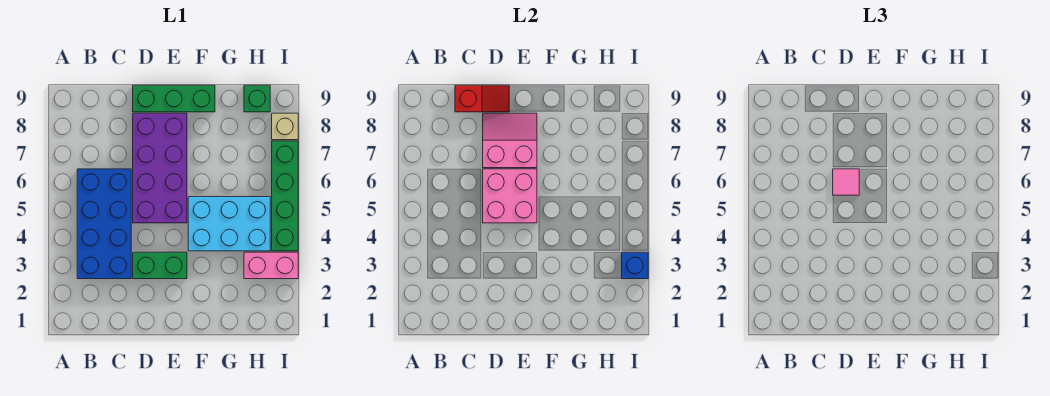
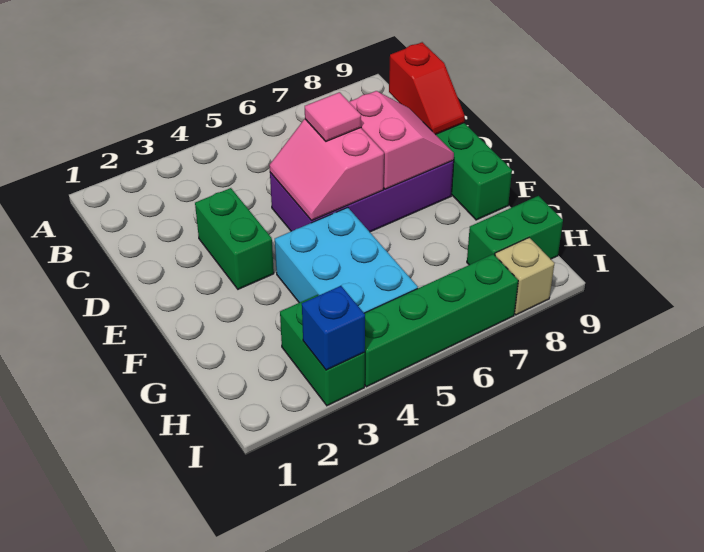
blue brick B3:C6 level 1 -> none
pink brick D5:E6 level 2 -> pink slope D5:E6 level 2 top 6
pink brick H3:I3 level 1 -> green brick H3:I3 level 1
green brick H9 level 1 -> green brick H8:H9 level 1

